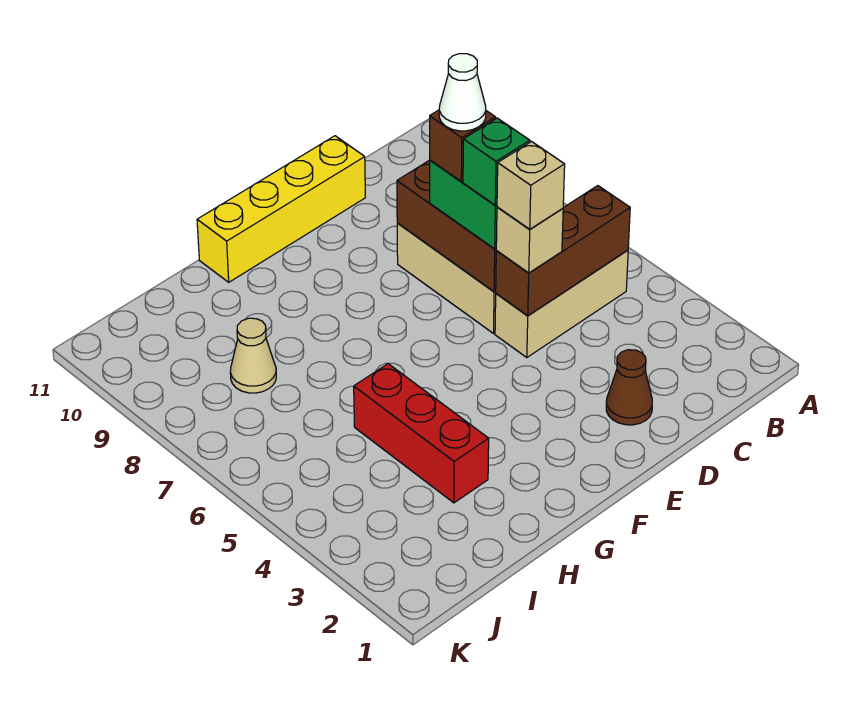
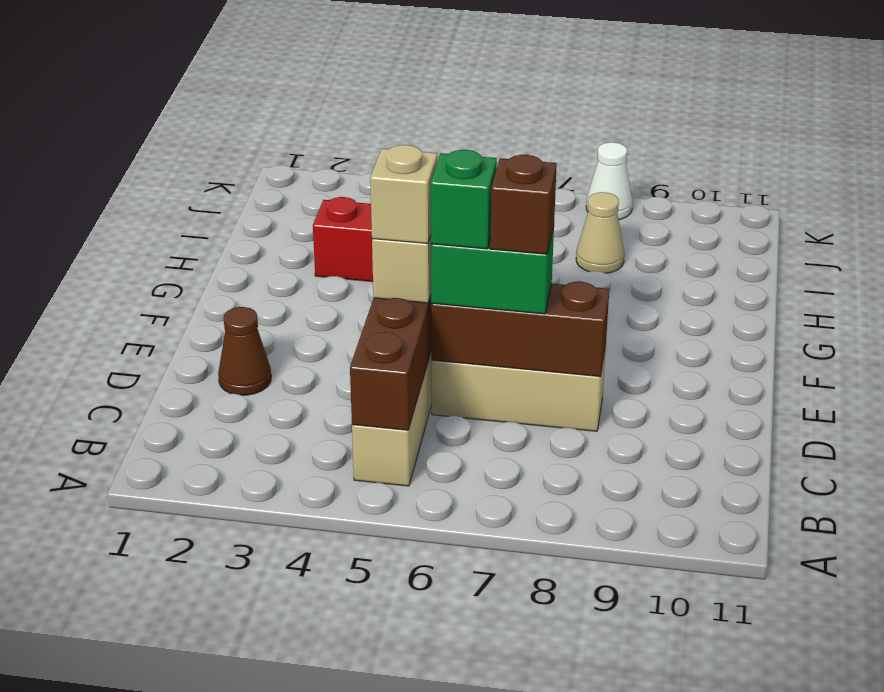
white cone D7 level 5 -> white cone K8 level 1
yellow brick D11:G11 level 1 -> none

